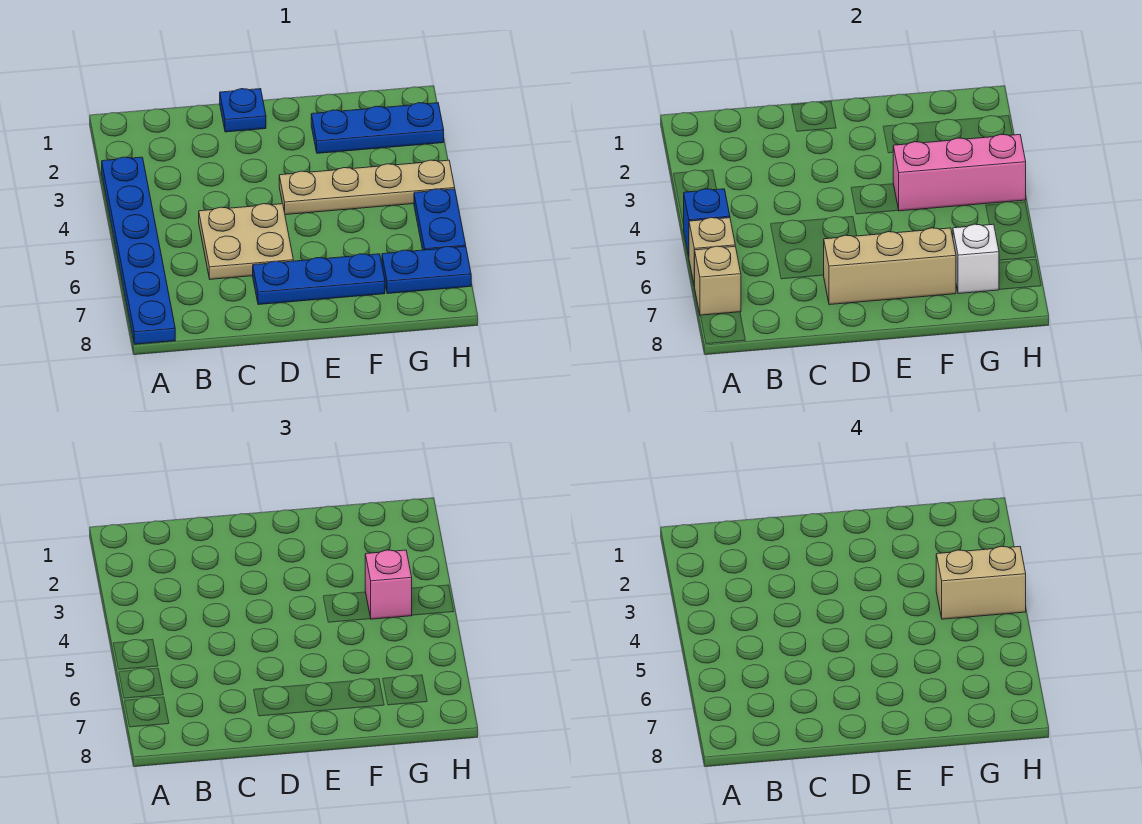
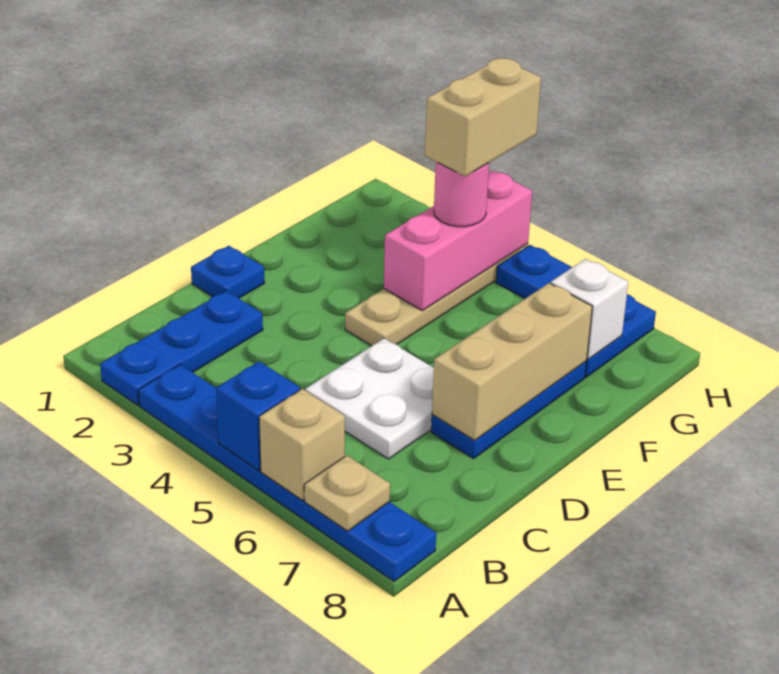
tan brick A7 level 2 -> tan plate A7 level 2
tan plate C5:D6 level 1 -> white plate C5:D6 level 1
blue plate F2:H2 level 1 -> blue plate A2:C2 level 1
pink brick G4 level 3 -> pink round brick G4 level 3

